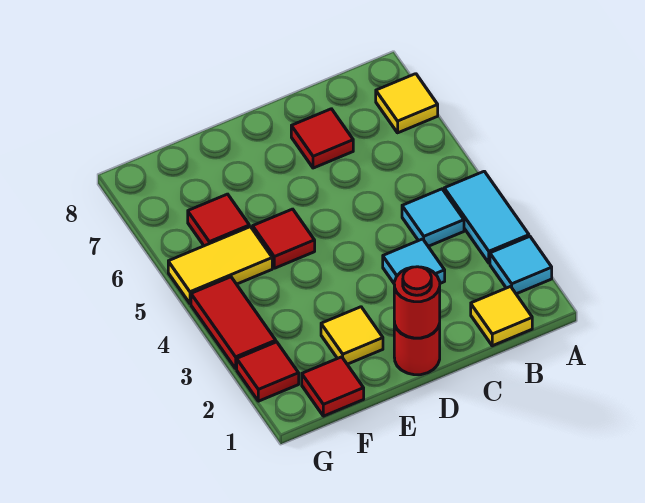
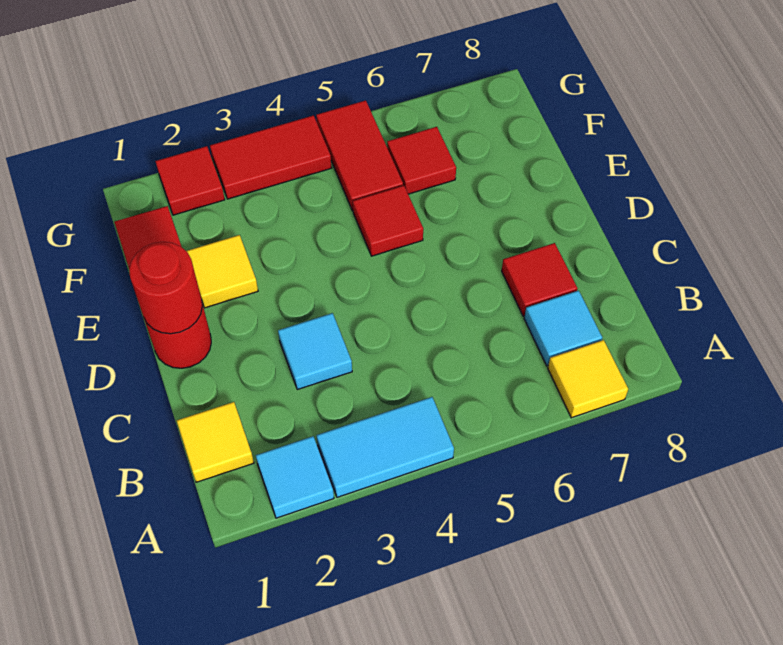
cyan tile B4 level 1 -> cyan tile B7 level 1
yellow tile F5:G5 level 1 -> red tile F5:G5 level 1

